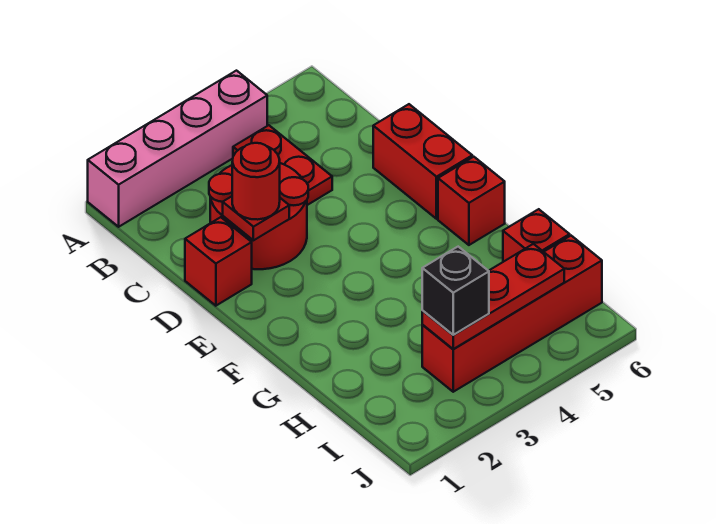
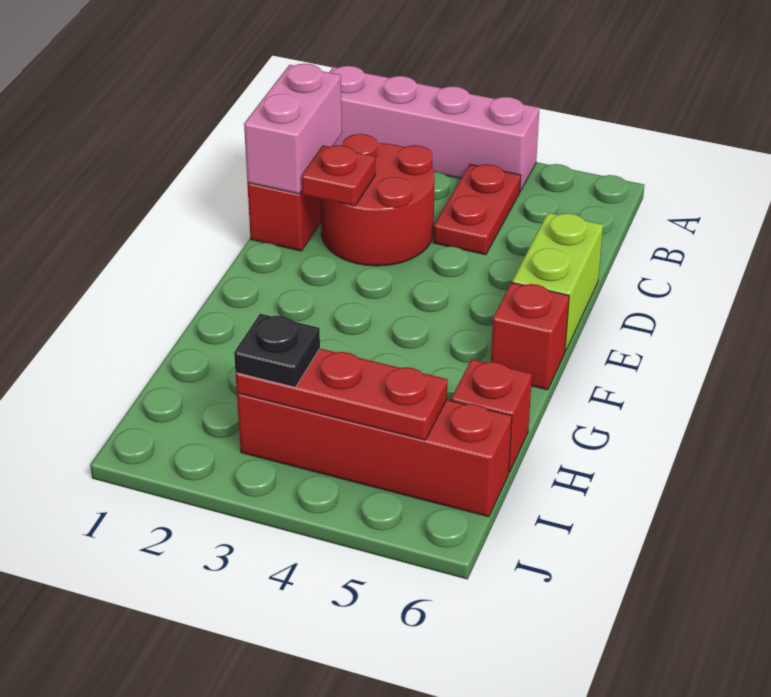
none -> pink brick C1:D1 level 2
red round brick D2 level 3 -> none
red brick D6:E6 level 1 -> lime brick D6:E6 level 1
black brick I3 level 3 -> black plate I3 level 3

